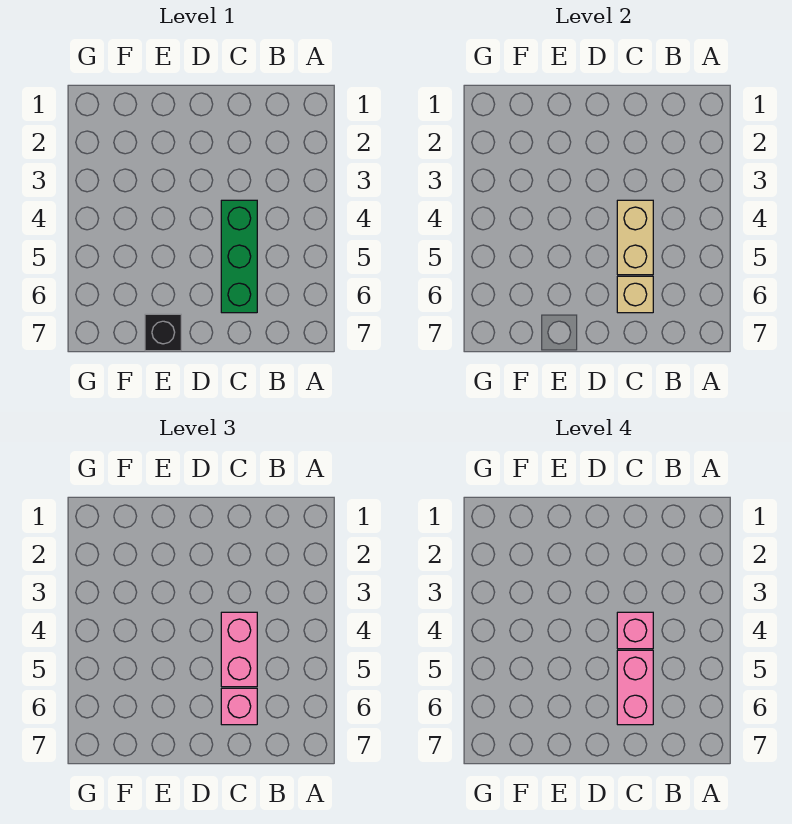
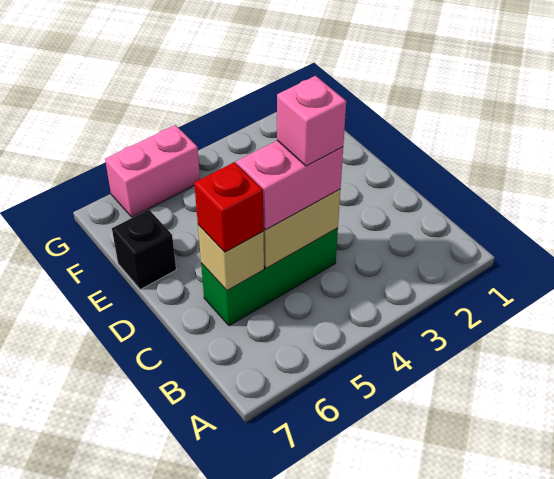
pink brick C5:C6 level 4 -> pink brick G5:G6 level 1
pink brick C6 level 3 -> red brick C6 level 3

